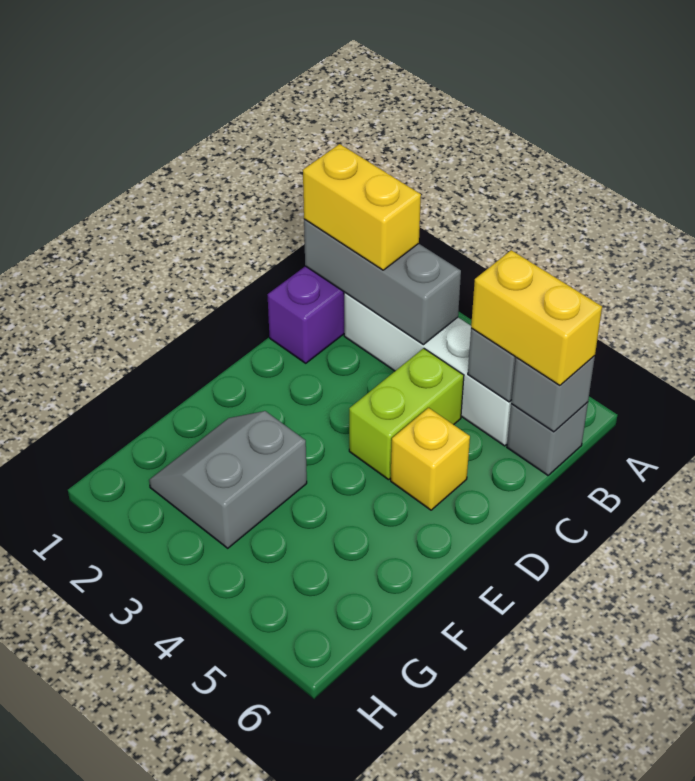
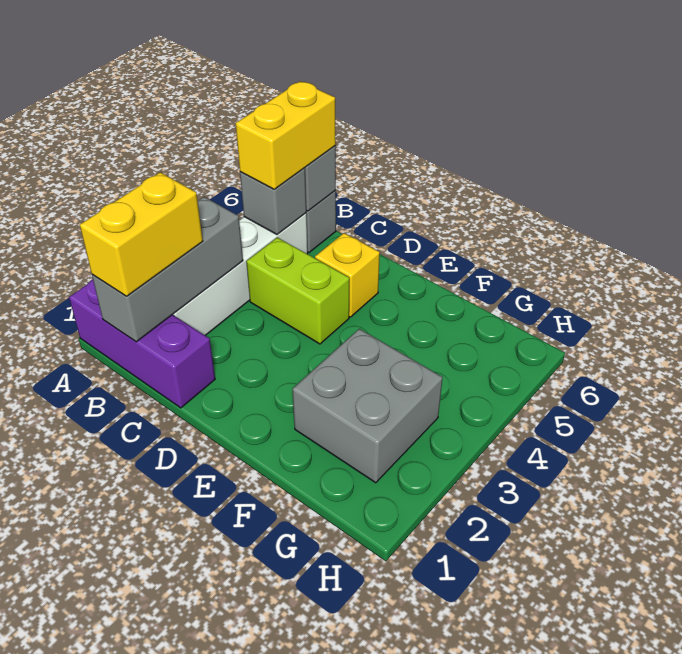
grey slope F2:G3 level 1 top 3 -> grey brick F2:G3 level 1

